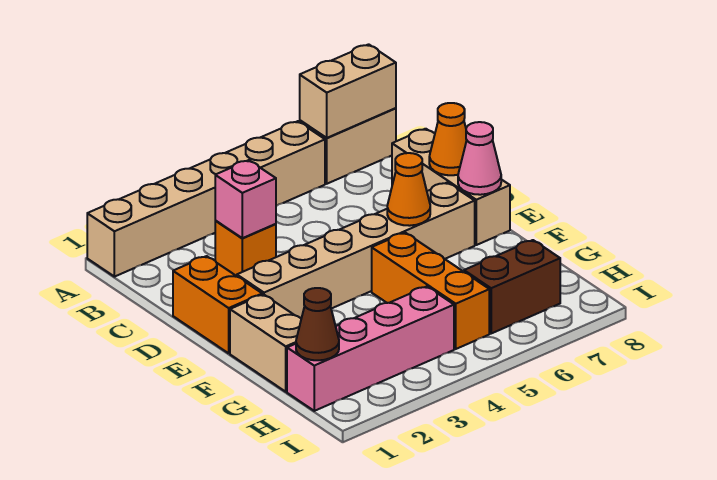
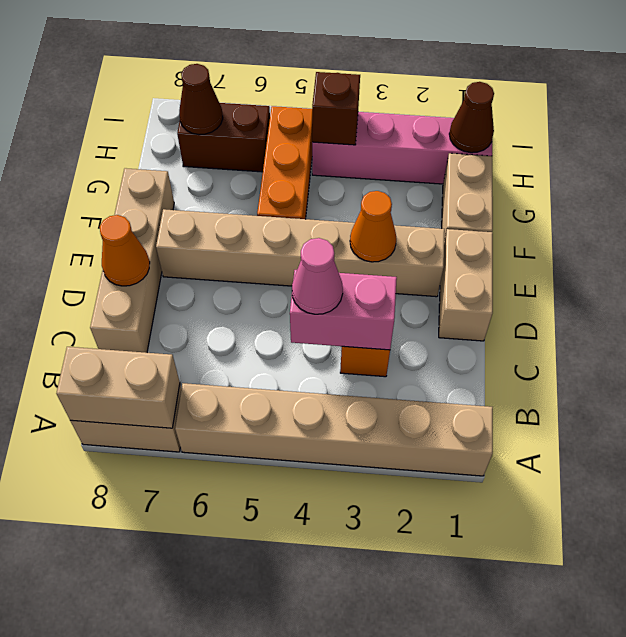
pink brick C3 level 2 -> pink brick C3:C4 level 2
tan brick C8:E8 level 1 -> tan brick C8:F8 level 1
orange brick D1:E1 level 1 -> tan brick D1:E1 level 1
orange cone E6 level 2 -> orange cone E3 level 2
pink cone E8 level 2 -> pink cone C4 level 3
none -> brown brick H4 level 2
none -> brown cone H7 level 2

